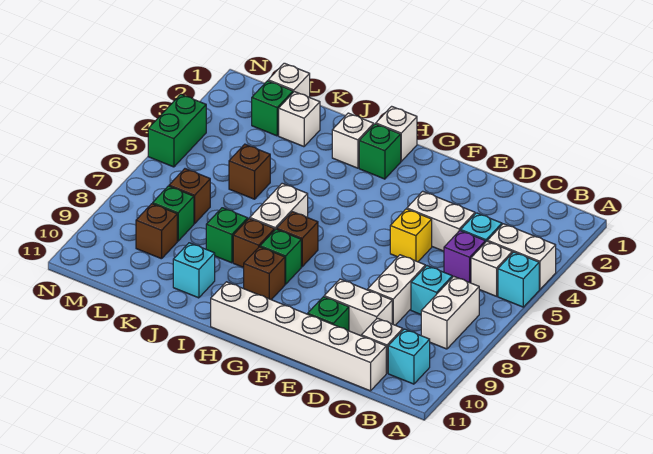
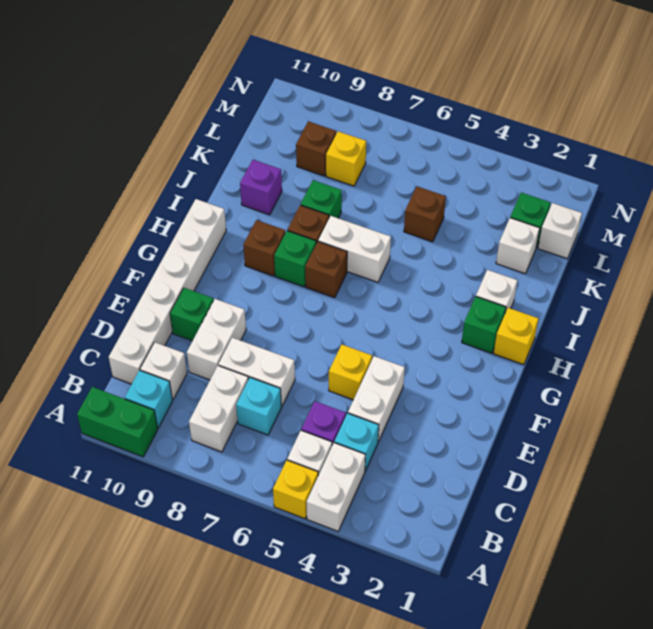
cyan brick A5 level 1 -> yellow brick A5 level 1
white brick B7:B8 level 1 -> white brick B8:C8 level 1
white brick H1 level 1 -> yellow brick H1 level 1
cyan brick J10 level 1 -> purple brick J10 level 1
brown brick L7 level 1 -> none
green brick L8 level 1 -> yellow brick L8 level 1
green brick N4:N5 level 1 -> green brick A10:A11 level 1

